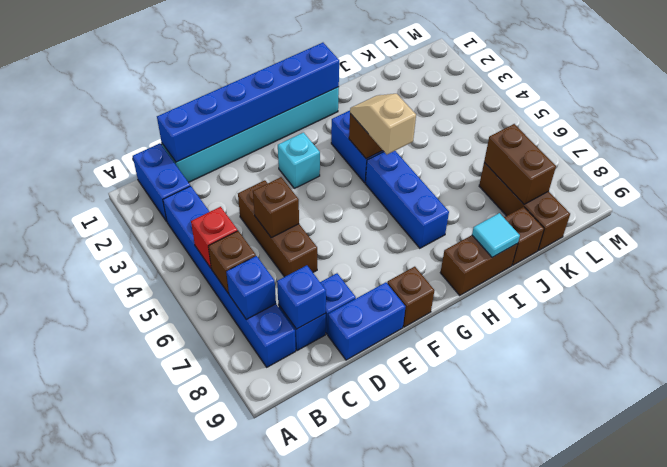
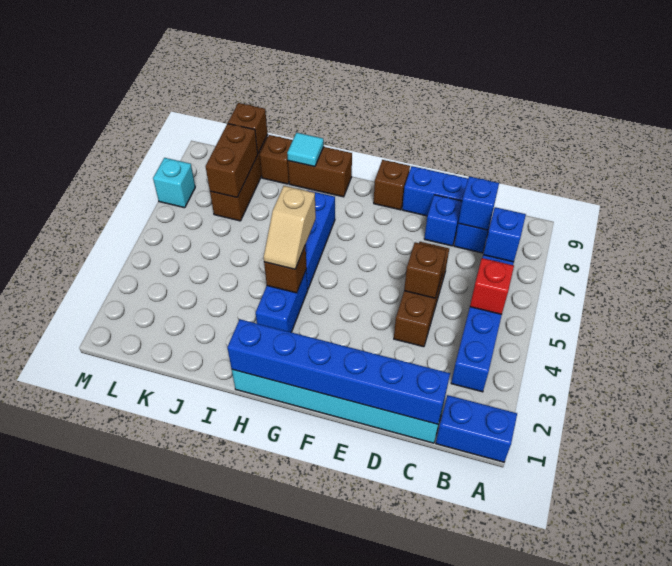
blue brick B1:B2 level 1 -> blue brick A1:B1 level 1
brown brick B6 level 2 -> brown brick K9 level 2
cyan brick F3 level 1 -> cyan brick M7 level 1

